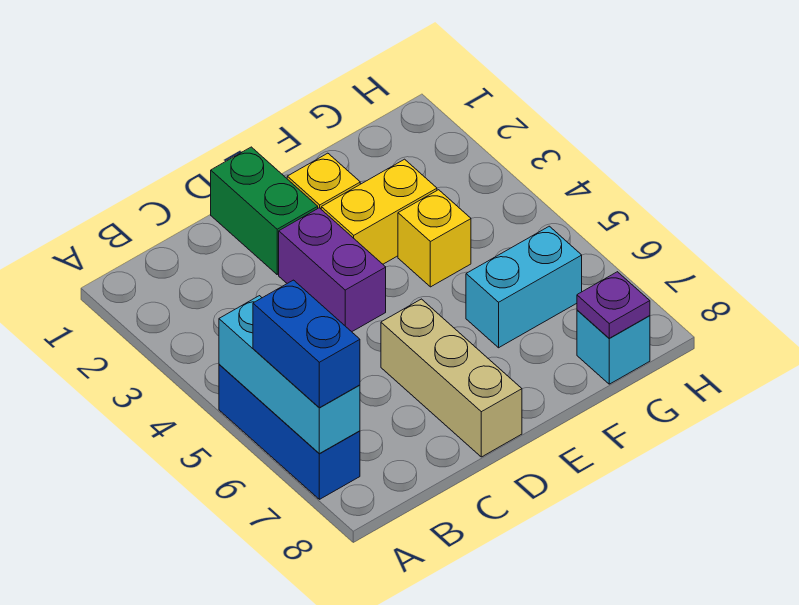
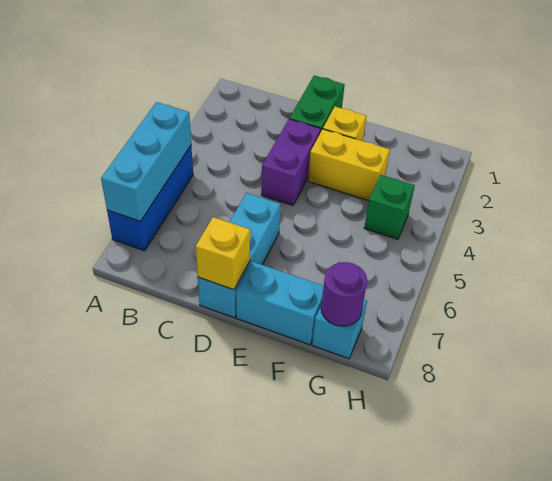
blue brick A6:A7 level 3 -> none
tan brick D6:D8 level 1 -> cyan brick D6:D8 level 1
yellow brick F4 level 1 -> yellow brick D8 level 2
cyan brick F6:G6 level 1 -> cyan brick E8:F8 level 1
none -> green brick G4 level 1
purple plate G8 level 2 -> purple round brick G8 level 2

